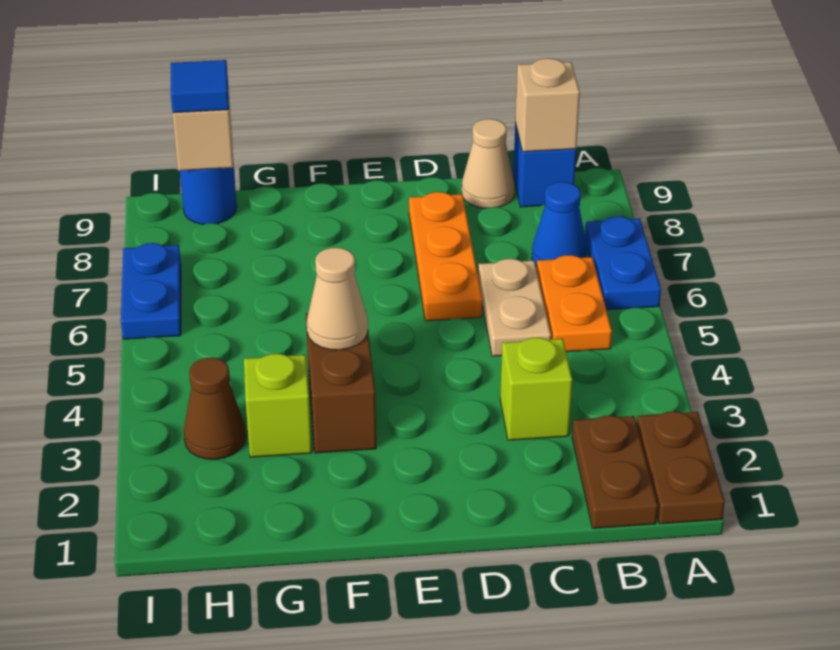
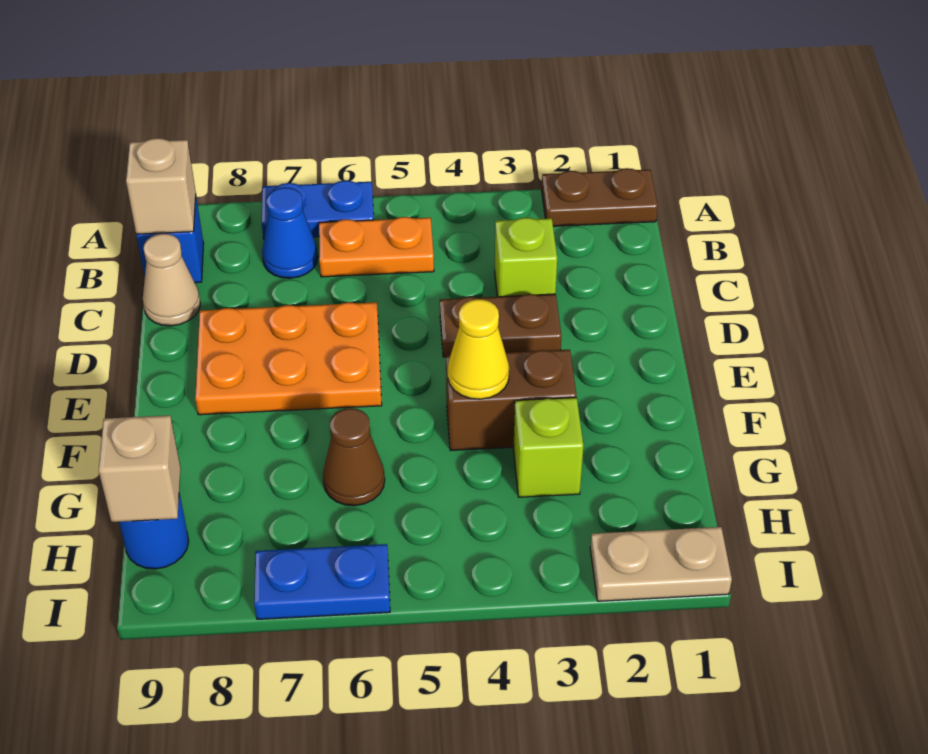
brown plate B1:B2 level 1 -> brown plate D3:D4 level 1
tan plate C5:C6 level 1 -> tan plate I1:I2 level 1
orange plate D6:D8 level 1 -> orange plate D6:E8 level 1
tan cone F4 level 2 -> yellow cone F4 level 2
brown cone H3 level 1 -> brown cone G6 level 1
blue tile H9 level 3 -> none

